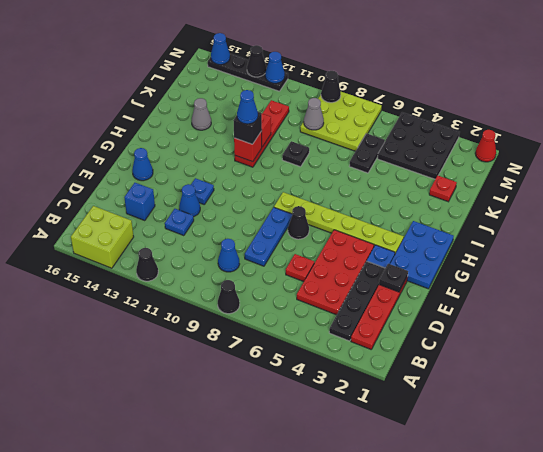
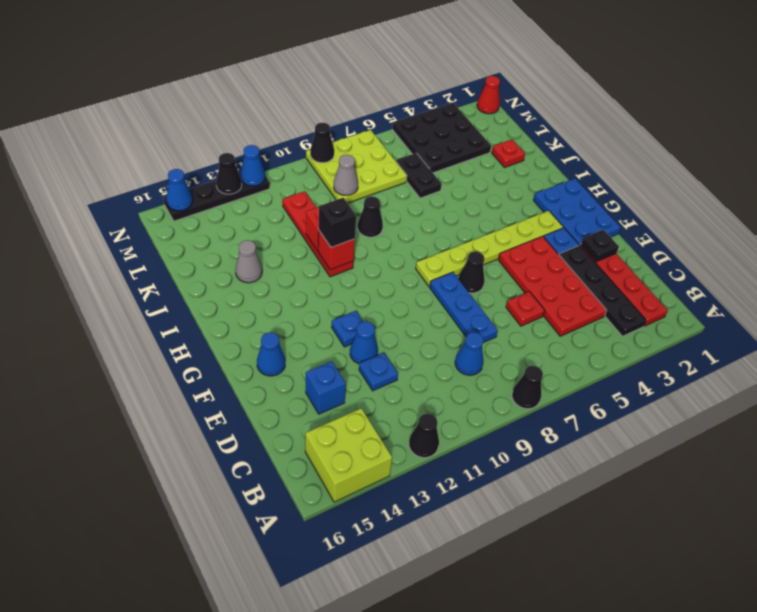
blue cone I11 level 4 -> none
black plate J9 level 1 -> black cone J9 level 1

